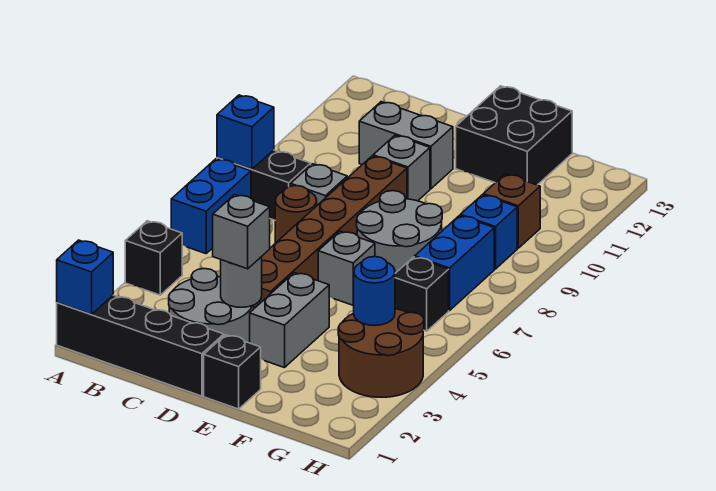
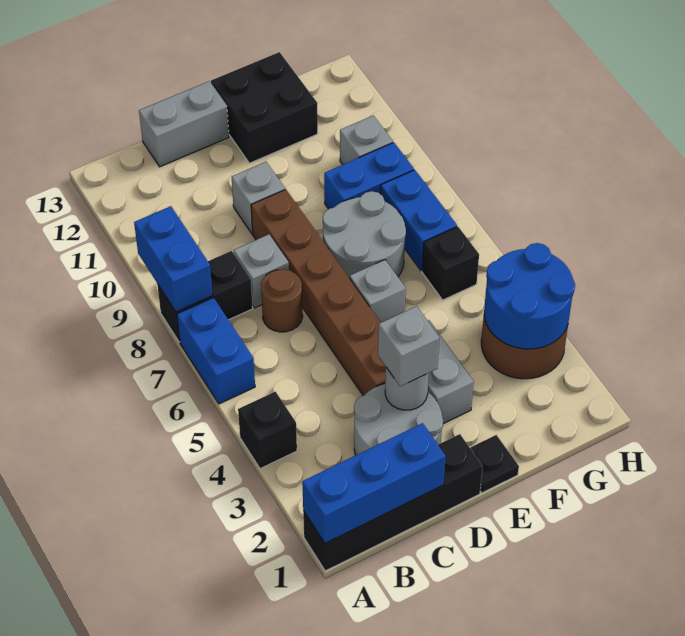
blue brick A1 level 2 -> blue brick A1:C1 level 2
blue brick A8 level 2 -> blue brick A8:A9 level 2
grey brick C11:D11 level 1 -> grey brick C13:D13 level 1
black brick E1 level 1 -> black plate E1 level 1
blue round brick G4 level 2 -> blue round brick G3:H4 level 2
blue brick G9 level 1 -> blue brick F9:G9 level 1
brown brick G10 level 1 -> grey brick G10 level 1

